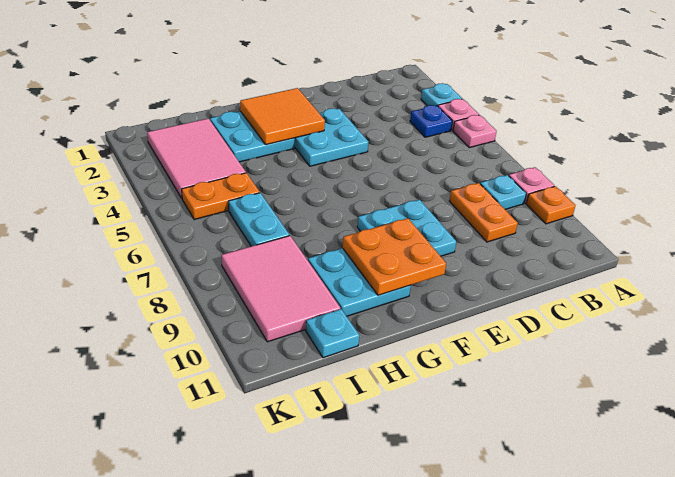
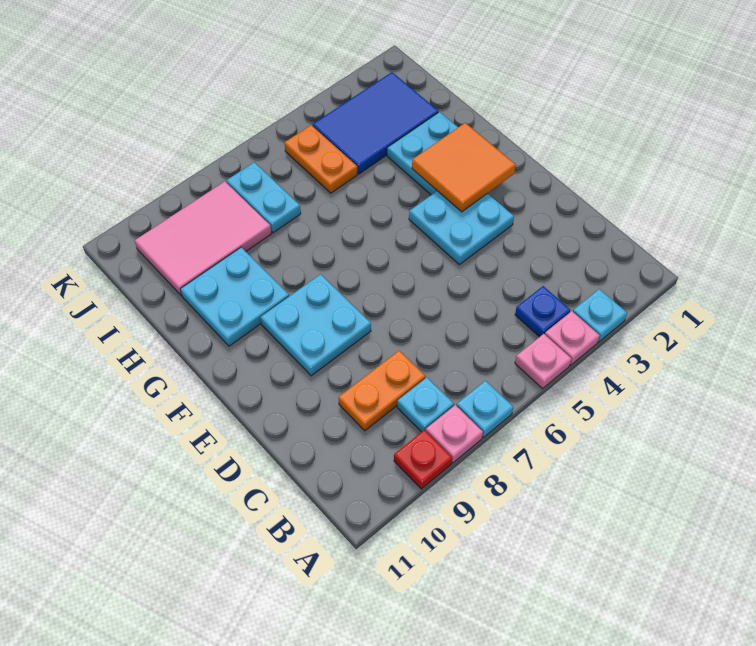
orange plate A9 level 1 -> red plate A9 level 1
orange plate F9:G10 level 2 -> none
pink tile I2:J4 level 1 -> blue tile I2:J4 level 1
cyan plate I6:I7 level 1 -> cyan plate I7:J7 level 1
cyan plate I11 level 1 -> cyan plate A7 level 1

